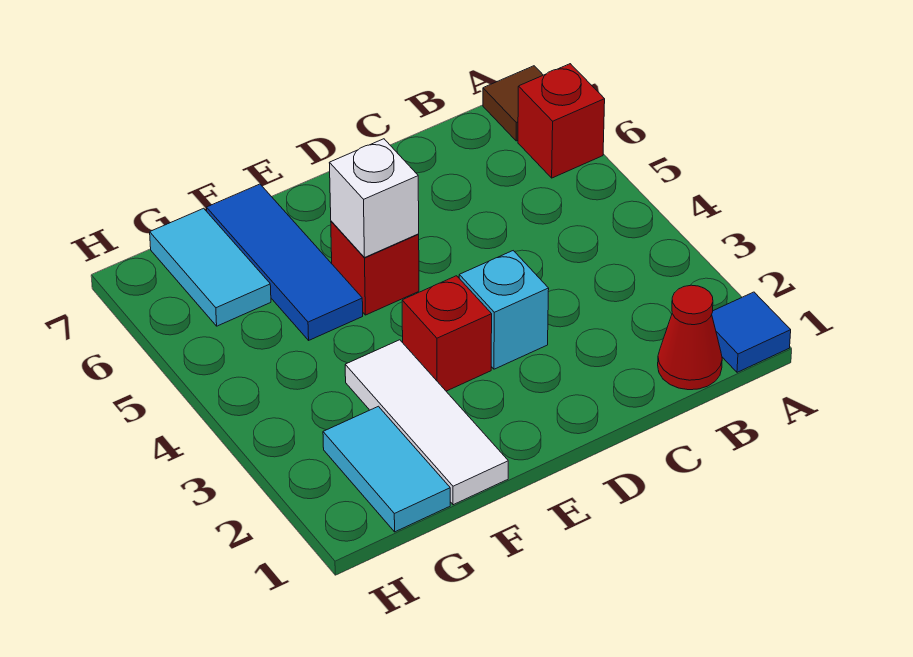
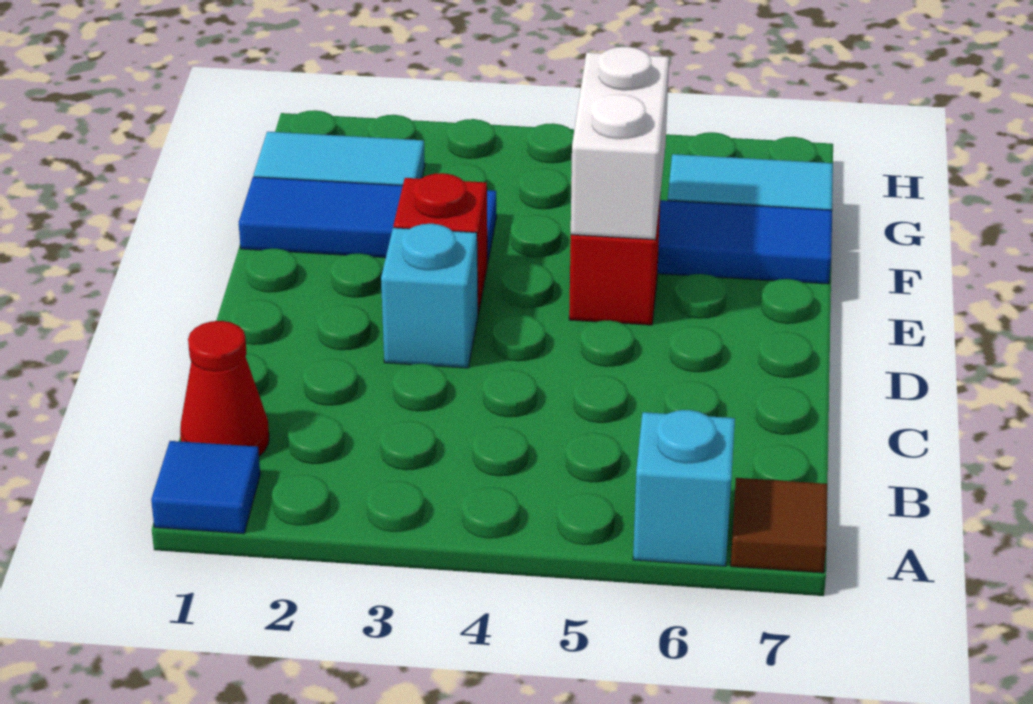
red brick A6 level 1 -> cyan brick A6 level 1
white brick E5 level 2 -> white brick E5:F5 level 2
white tile F1:F3 level 1 -> blue tile F1:F3 level 1

